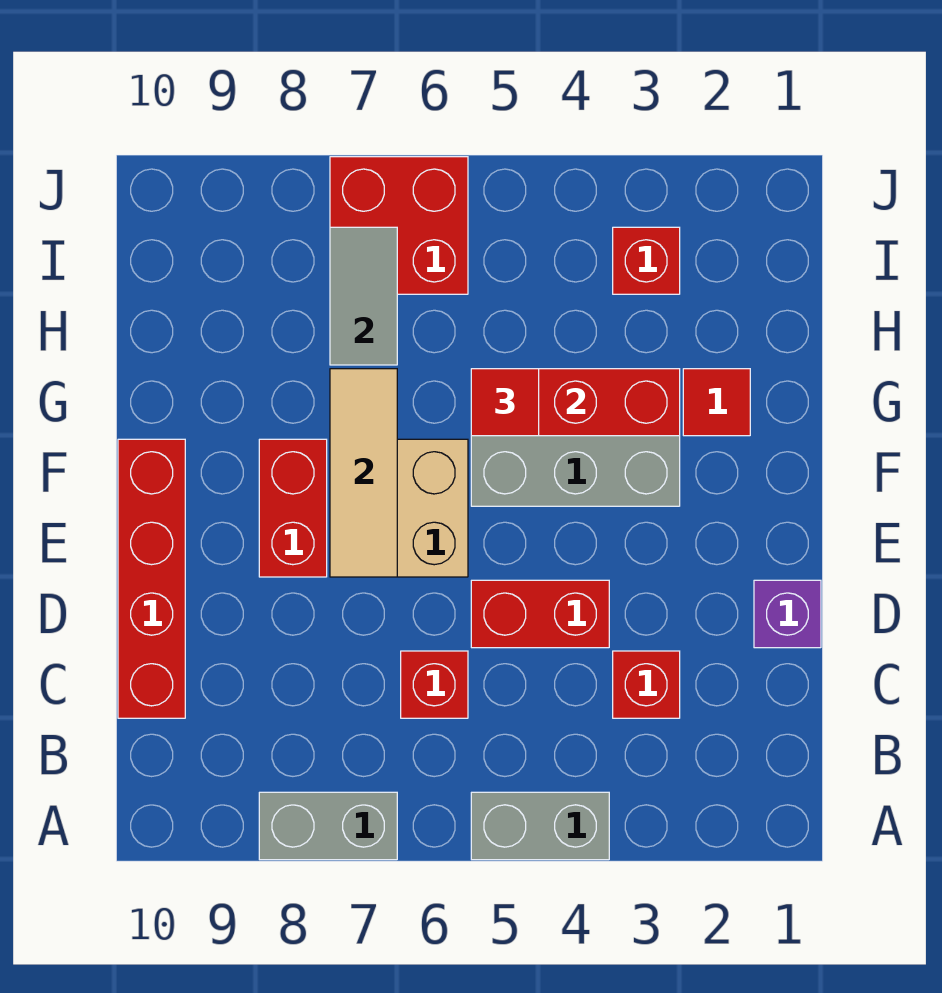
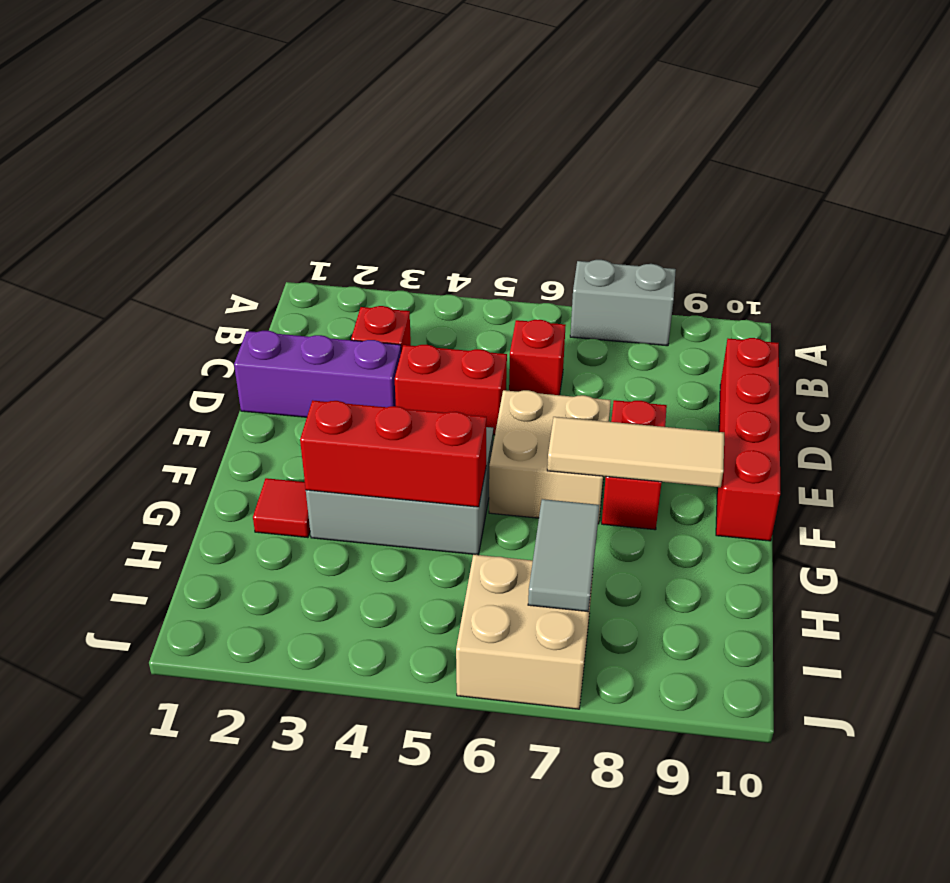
grey brick A4:A5 level 1 -> none
purple brick D1 level 1 -> purple brick D1:D3 level 1
tan tile E7:G7 level 2 -> tan tile F7:F9 level 2
red tile G5 level 3 -> none
red brick I3 level 1 -> none
red brick I6:J7 level 1 -> tan brick I6:J7 level 1

